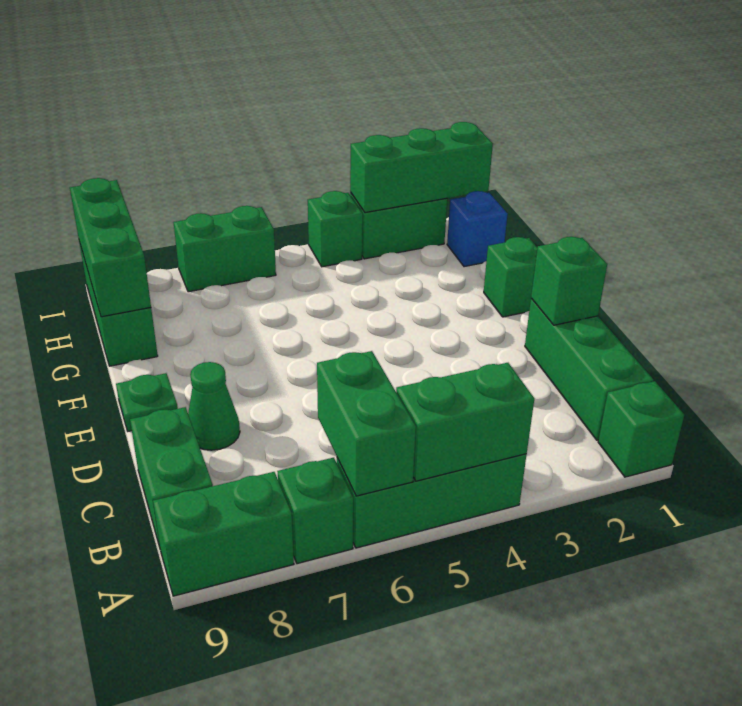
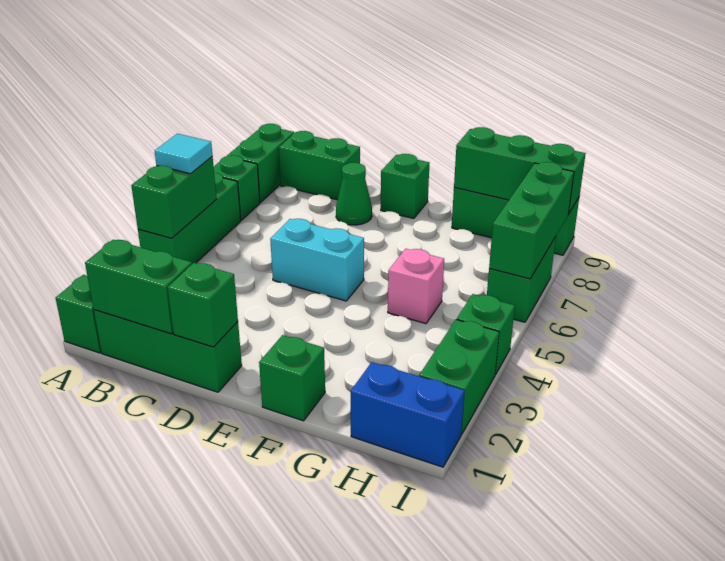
none -> cyan tile A5 level 3
green brick A6:B6 level 2 -> green brick B1:C1 level 2
none -> cyan brick D5:E5 level 1
green plate E9 level 1 -> green brick E9 level 1
none -> pink brick G5 level 1
blue brick H1 level 1 -> blue brick H1:I1 level 1
green brick I1:I3 level 2 -> green brick I6:I8 level 2

